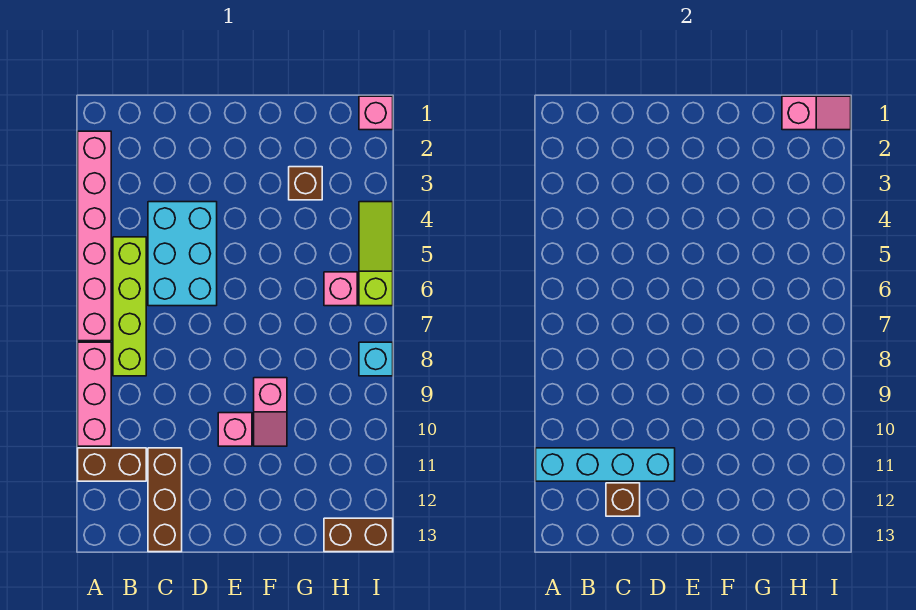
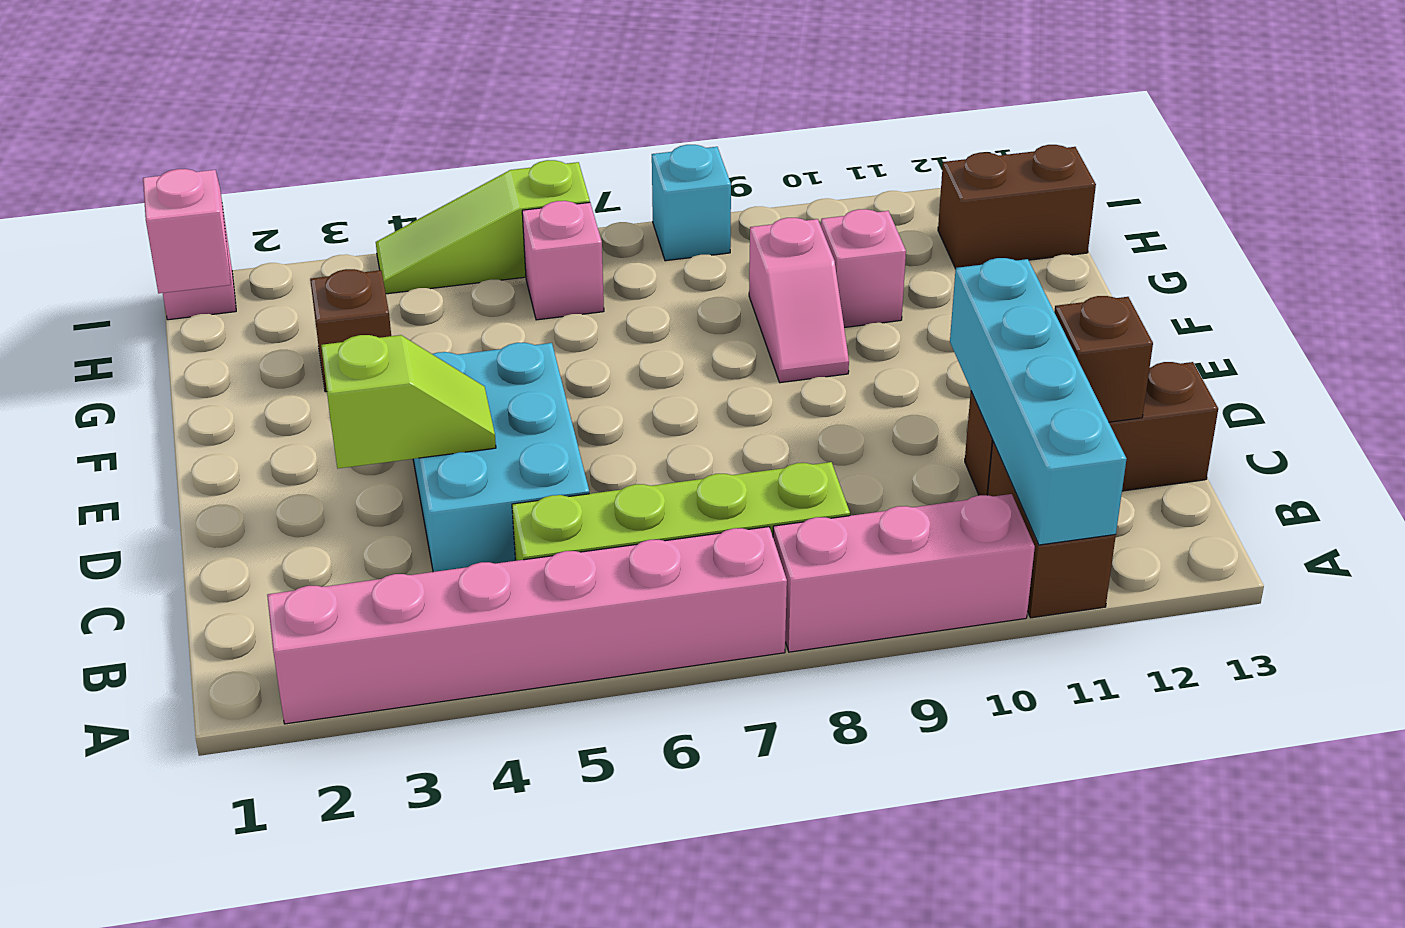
cyan brick C4:D6 level 1 -> cyan brick C4:E5 level 1
none -> lime slope D3:D4 level 2 top 3
pink brick E10 level 1 -> pink brick G10 level 1
pink slope F9:F10 level 1 top 9 -> pink slope F9:G9 level 1 top G
brown brick H13:I13 level 1 -> brown brick H12:H13 level 1

